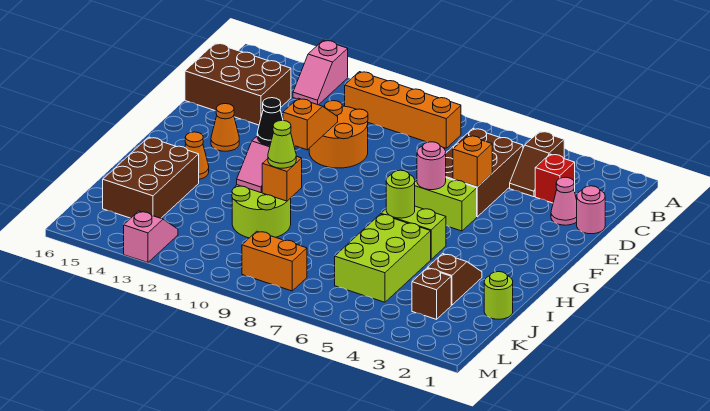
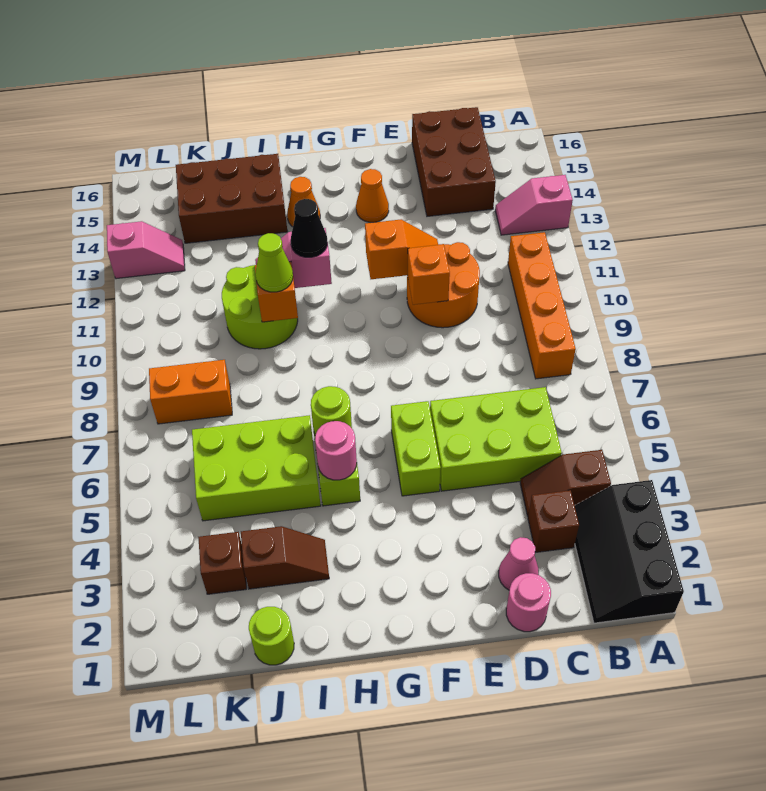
none -> black slope A1:B3 level 1 top A
red brick C3 level 1 -> brown brick C3 level 1
brown brick C5:E6 level 1 -> lime brick C5:E6 level 1
orange brick E5 level 2 -> orange brick E10 level 2
pink round brick F6 level 2 -> pink round brick H5 level 2
orange brick L8:L9 level 1 -> orange brick K8:L8 level 1

